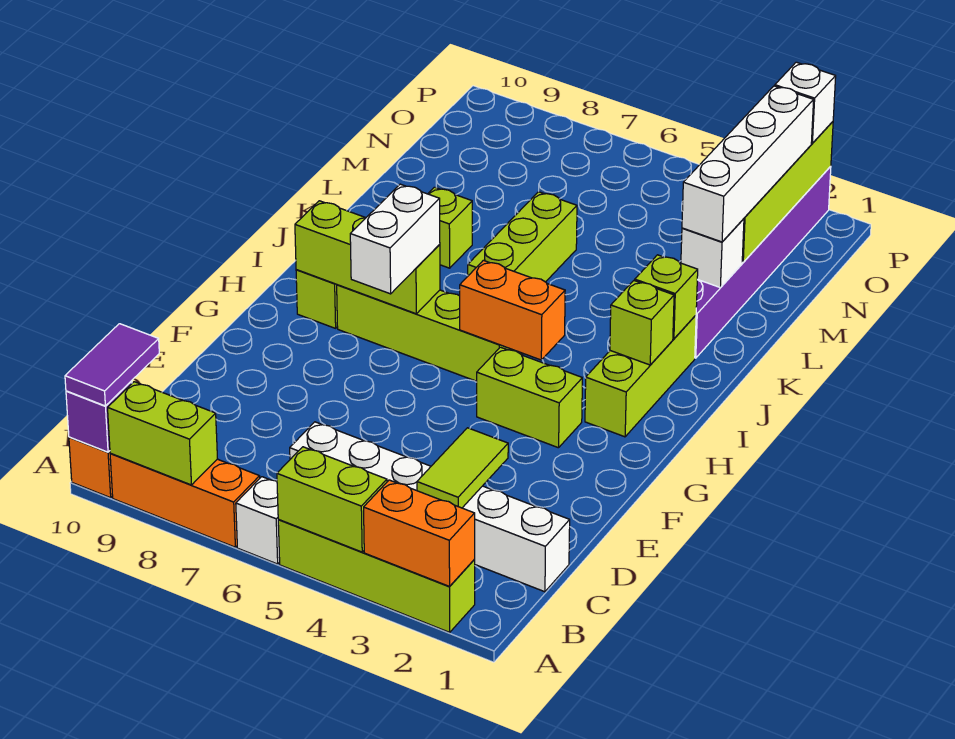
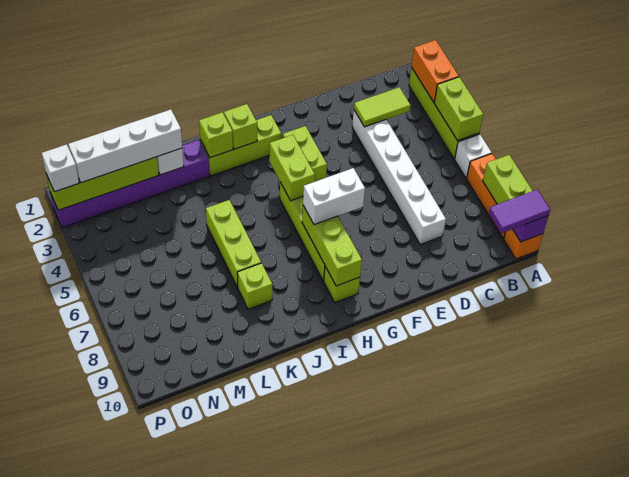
white brick C1:C6 level 1 -> white brick D3:D8 level 1
orange brick H4:H5 level 2 -> lime brick H4:H5 level 2
lime brick J6:L6 level 1 -> lime brick K5:K7 level 1

